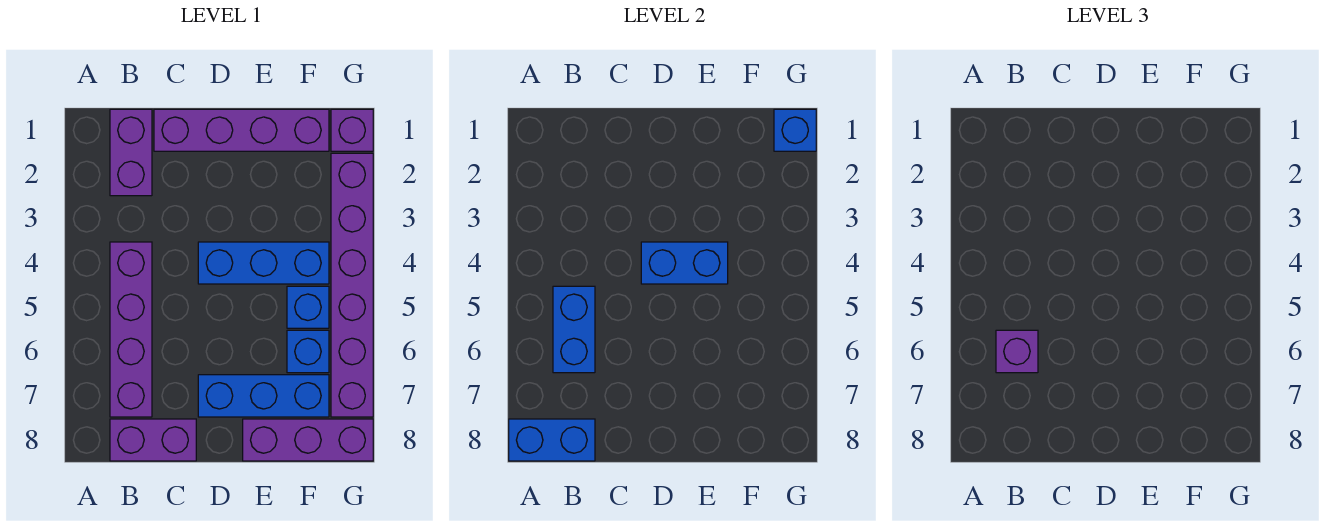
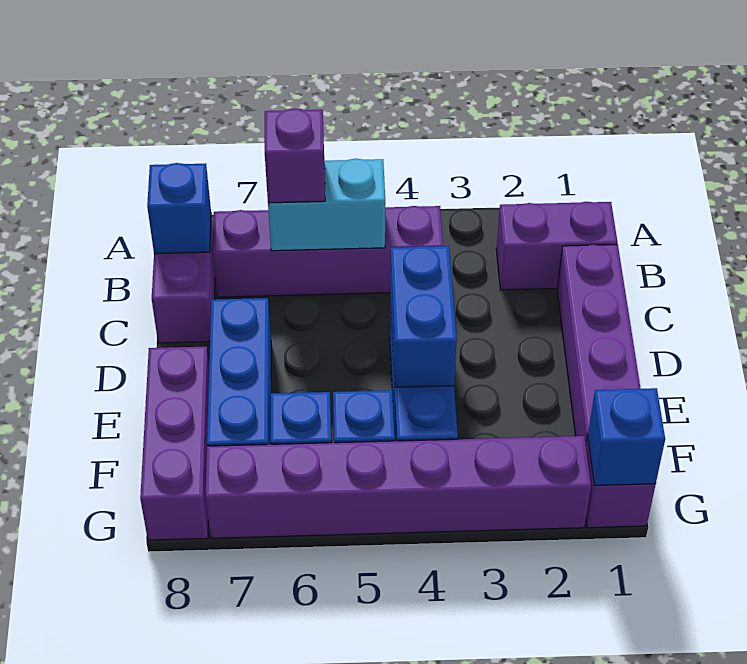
blue brick A8:B8 level 2 -> blue brick B8 level 2
blue brick B5:B6 level 2 -> cyan brick B5:B6 level 2

